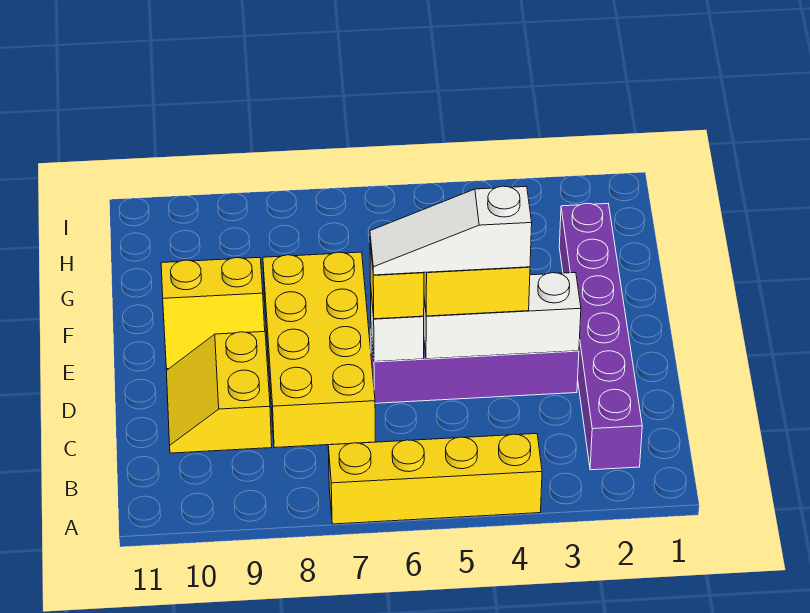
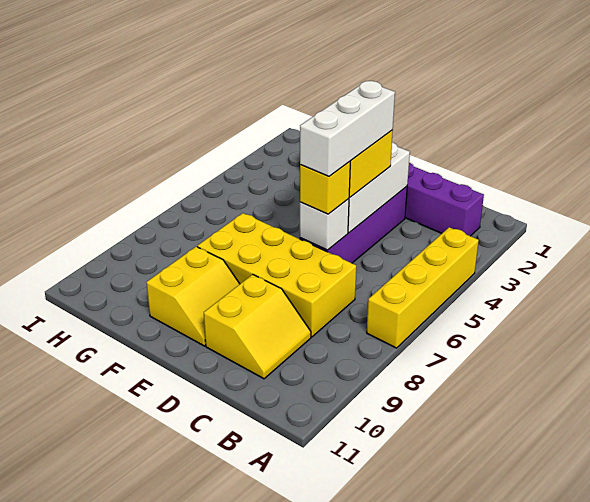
yellow slope C9:D10 level 1 top 9 -> yellow slope C9:D10 level 1 top D
white slope D4:D6 level 4 top 4 -> white brick D4:D6 level 4

